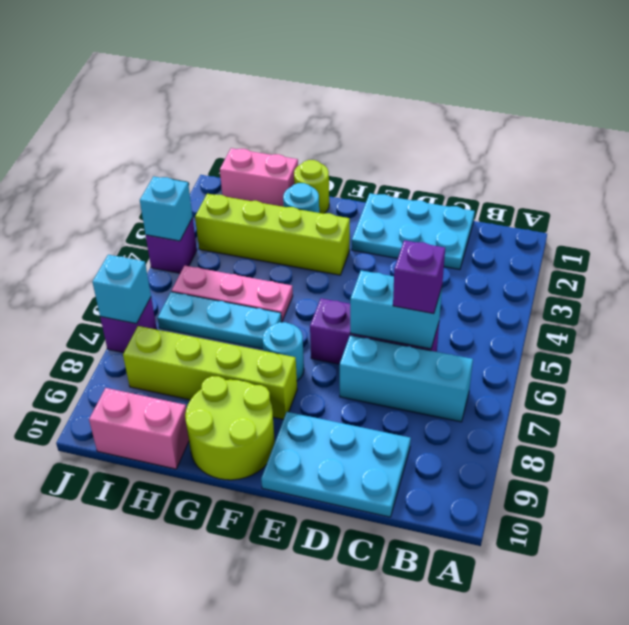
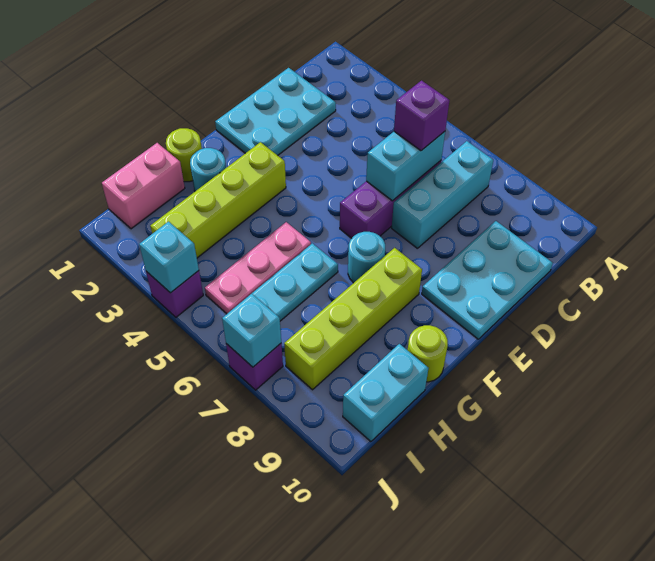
lime round brick F9:G10 level 1 -> lime round brick G10 level 1
pink brick H10:I10 level 1 -> cyan brick H10:I10 level 1

